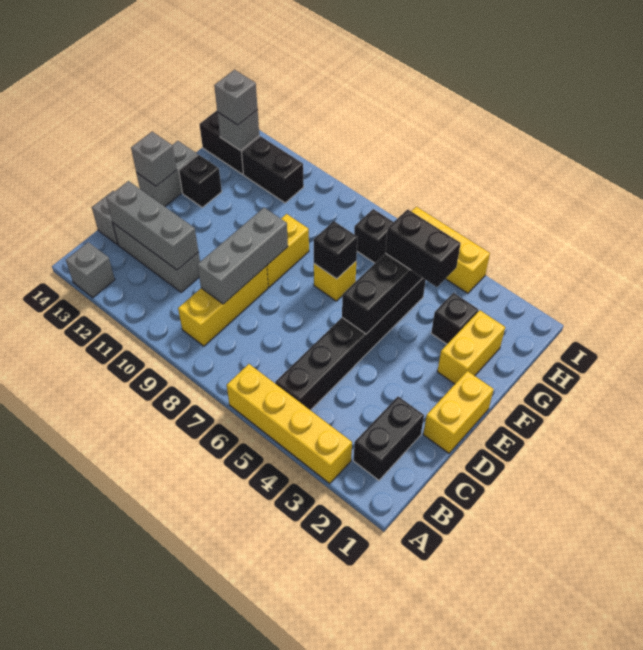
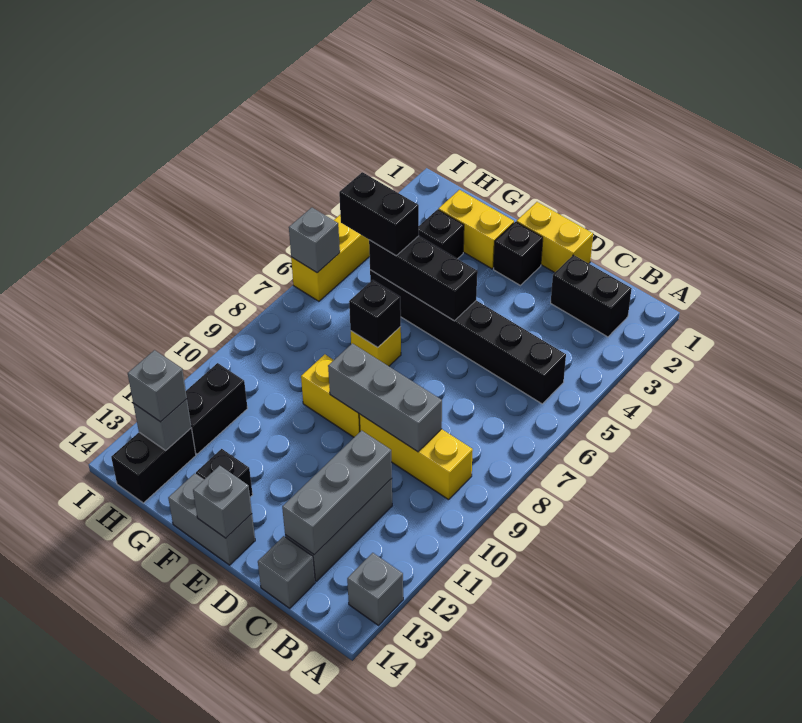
yellow brick A3:A6 level 1 -> none
black brick G4:G5 level 3 -> black brick G5:H5 level 3
black brick H7 level 1 -> black brick E2 level 1
none -> grey brick I6 level 2

